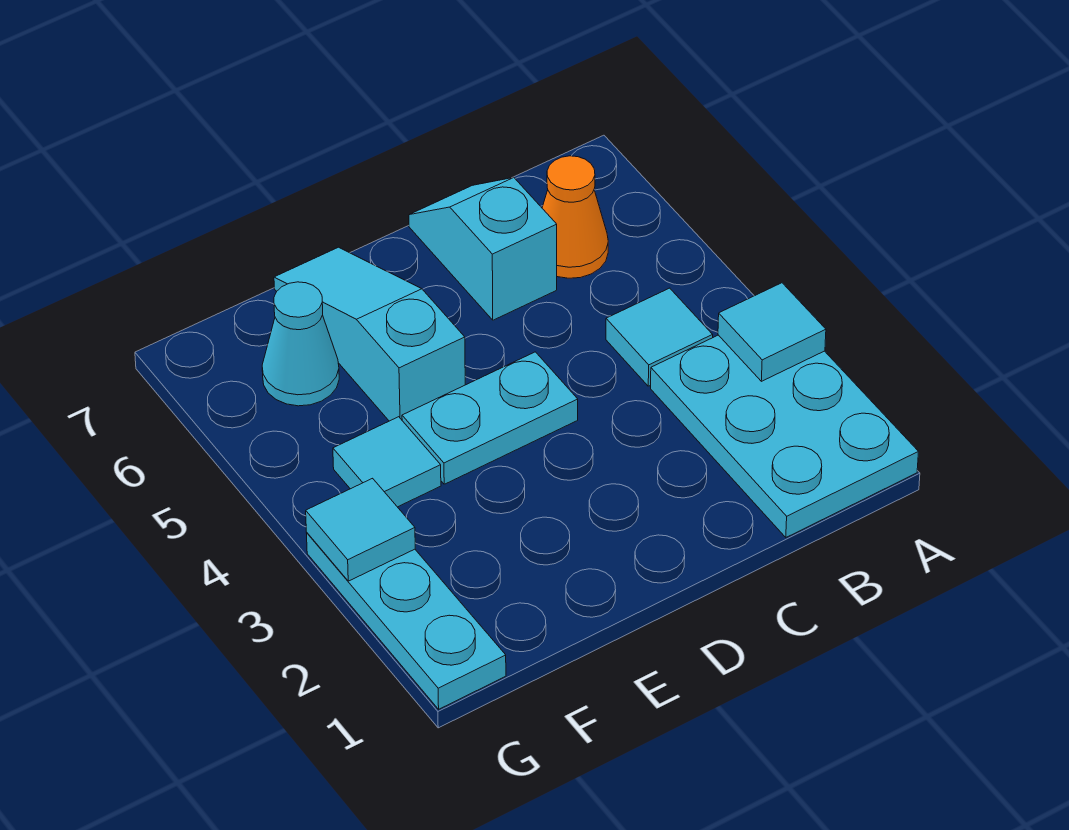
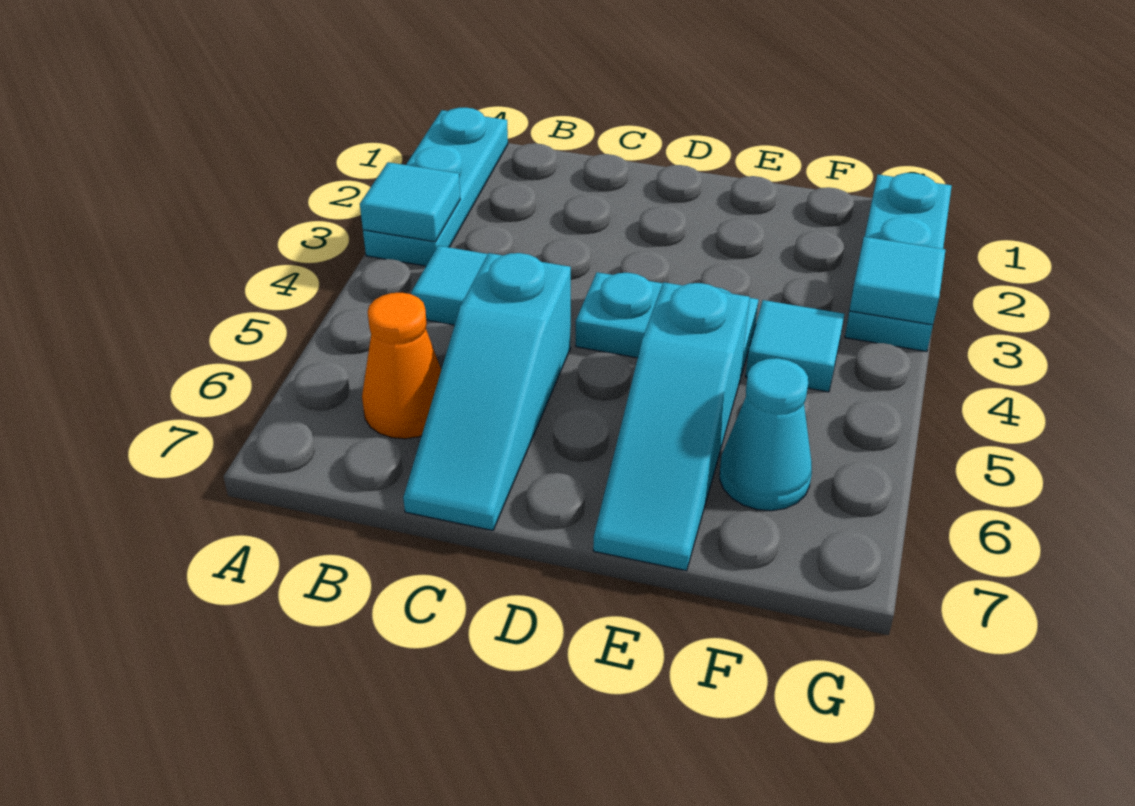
cyan plate A1:B3 level 1 -> cyan plate A1:A3 level 1
cyan slope C6:C7 level 1 top 6 -> cyan slope C5:C7 level 1 top 5

